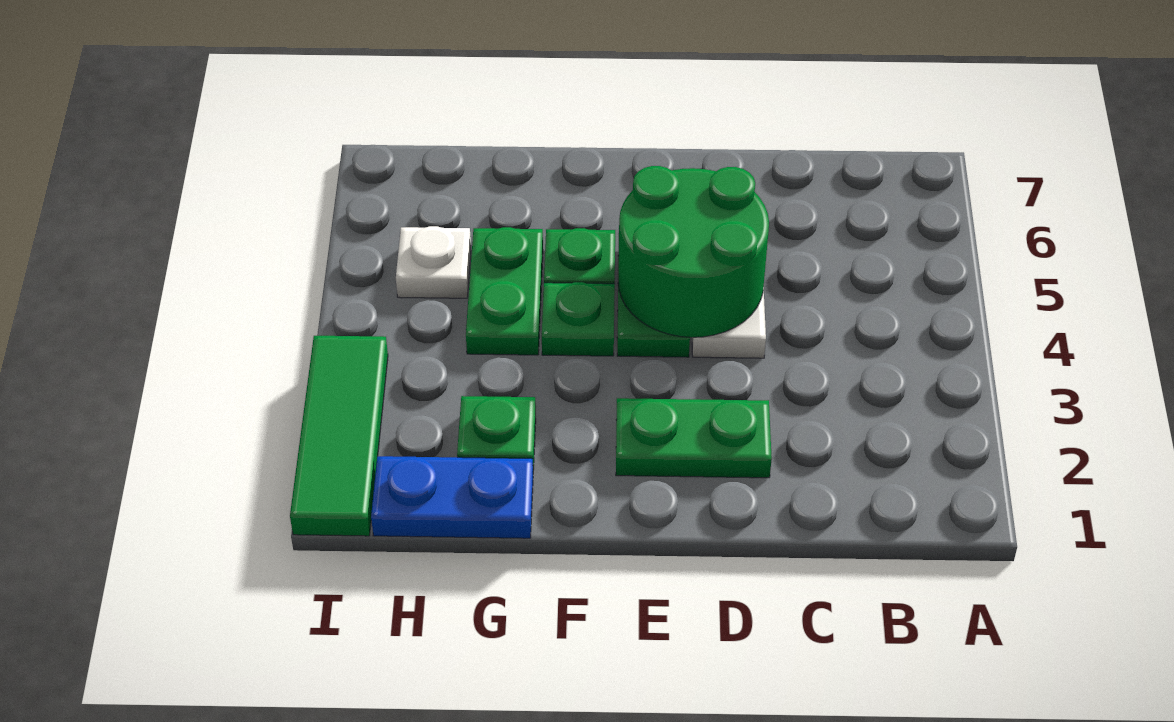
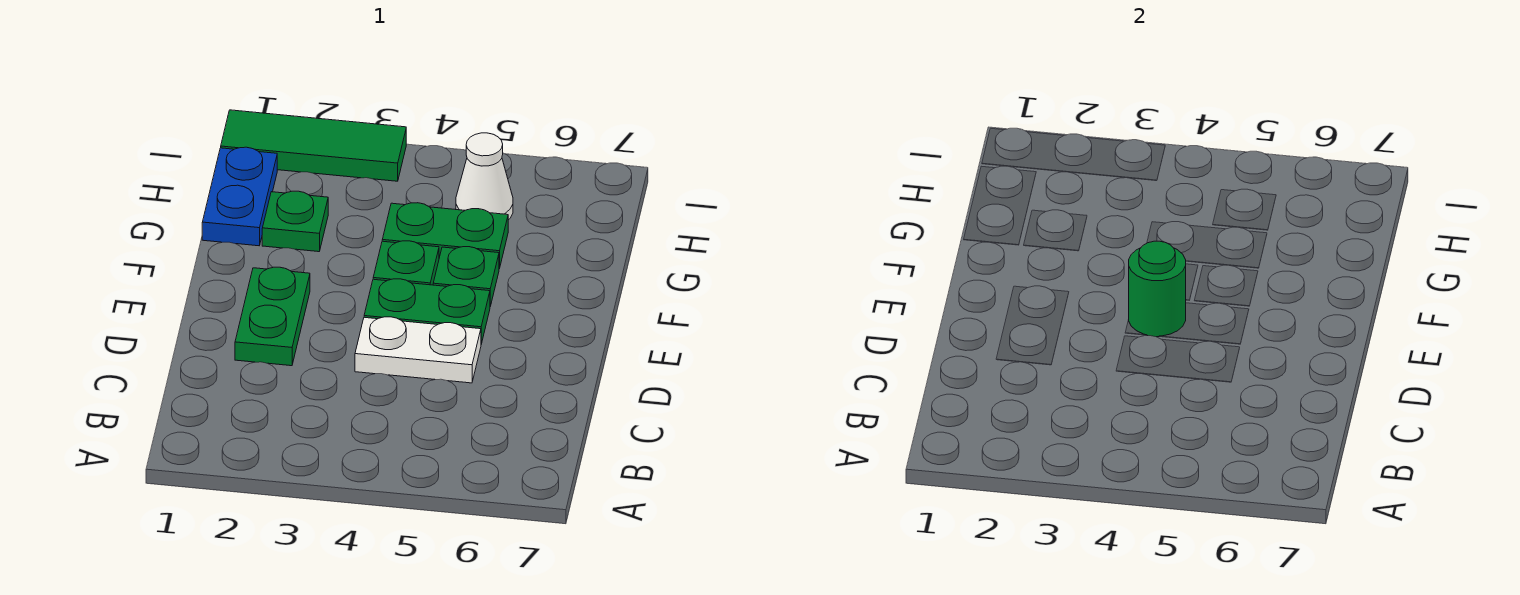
green round brick D4:E5 level 2 -> green round brick E4 level 2
white plate H5 level 1 -> white cone H5 level 1

